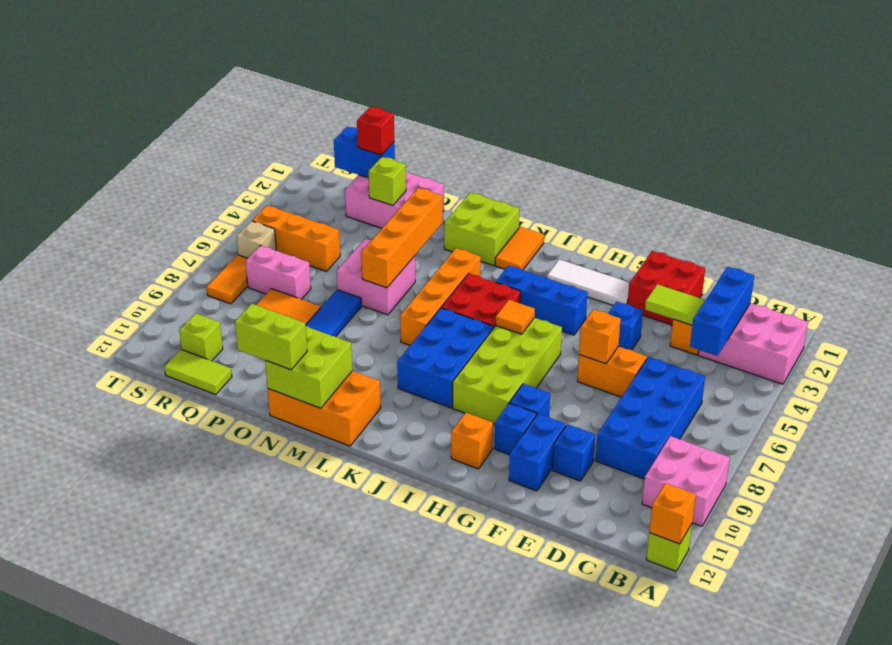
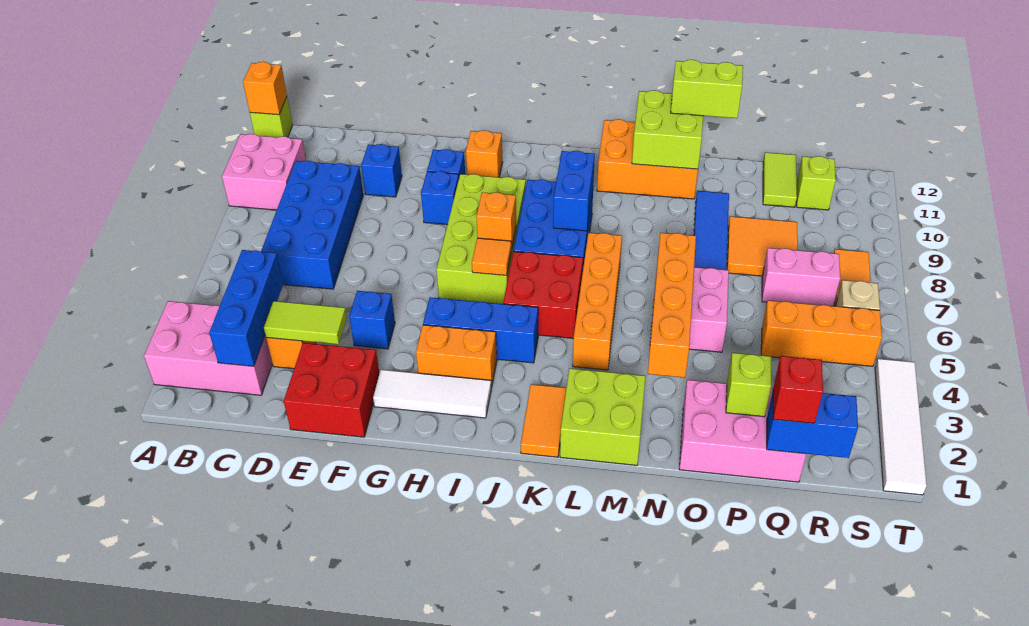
orange brick E6:F6 level 1 -> orange brick H3:I3 level 1
orange brick F6 level 2 -> orange brick I7 level 2
blue brick F10:F11 level 1 -> blue brick K8:K9 level 2
lime tile Q12:R12 level 1 -> lime tile Q11:Q12 level 1
none -> white tile T1:T4 level 1

